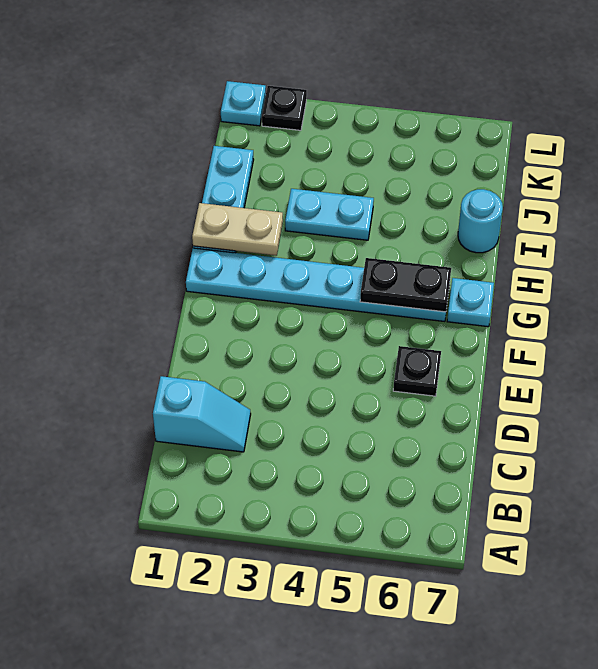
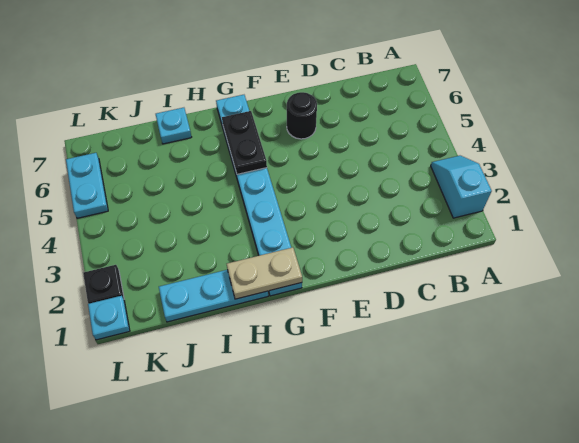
cyan slope C1:C2 level 1 top 1 -> cyan slope A2:A3 level 1 top 2
black plate E6 level 1 -> black round brick E6 level 1
tan plate H1:H2 level 2 -> tan plate G1:H1 level 2
cyan plate I3:I4 level 1 -> cyan plate L5:L6 level 1
cyan round brick I7 level 1 -> cyan plate I7 level 1

